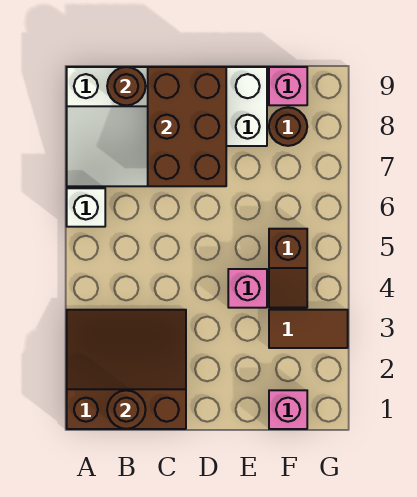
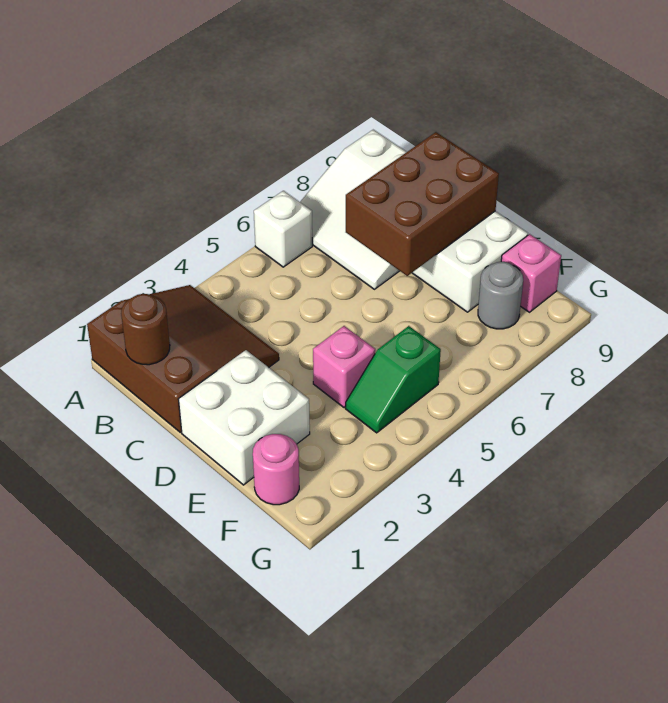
brown round brick B9 level 2 -> none
none -> white brick D1:E2 level 1
pink brick F1 level 1 -> pink round brick F1 level 1
brown tile F3:G3 level 1 -> none
brown slope F4:F5 level 1 top 5 -> green slope F4:F5 level 1 top 5
brown round brick F8 level 1 -> grey round brick F8 level 1

